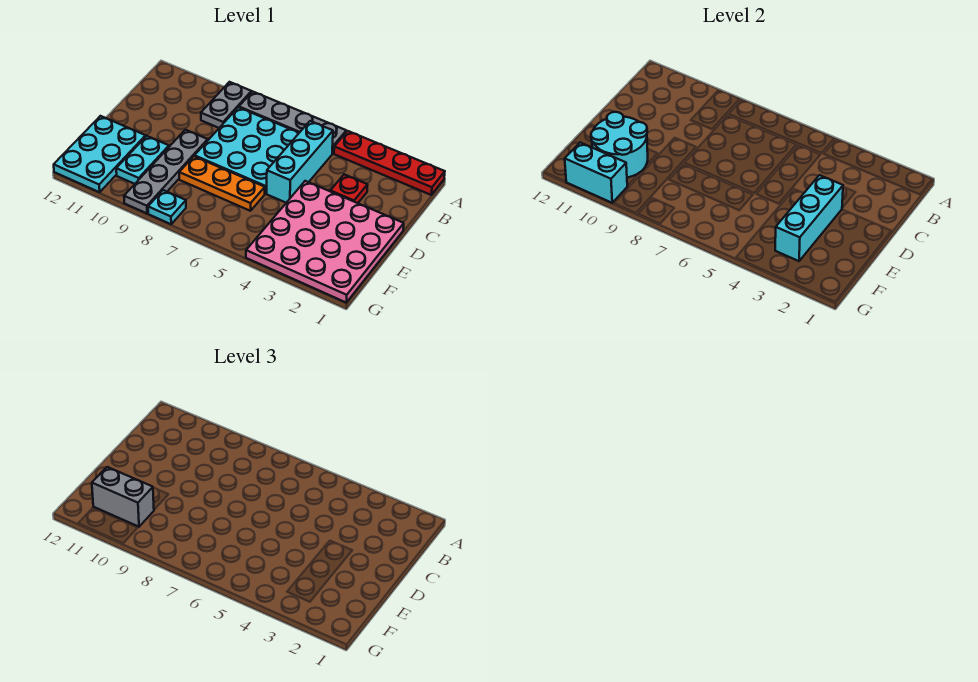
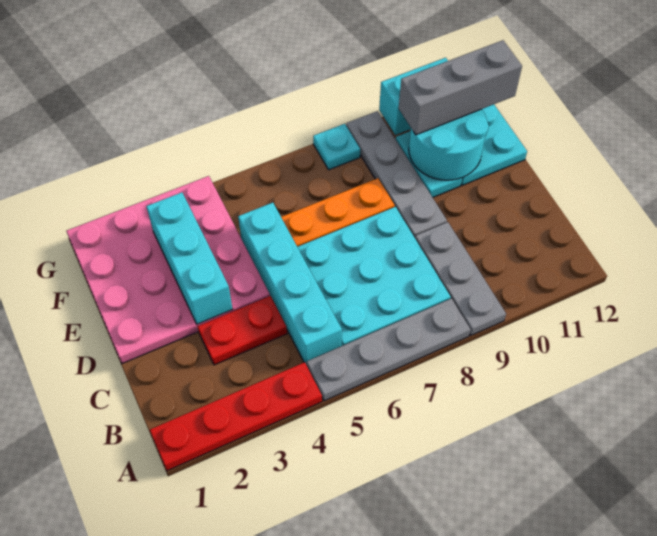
grey plate A9:B9 level 1 -> grey plate A9:C9 level 1
cyan brick B5:D5 level 1 -> cyan brick B5:E5 level 1
red plate C3 level 1 -> red plate C3:C4 level 1
grey brick F10:F11 level 3 -> grey brick F10:F12 level 3

